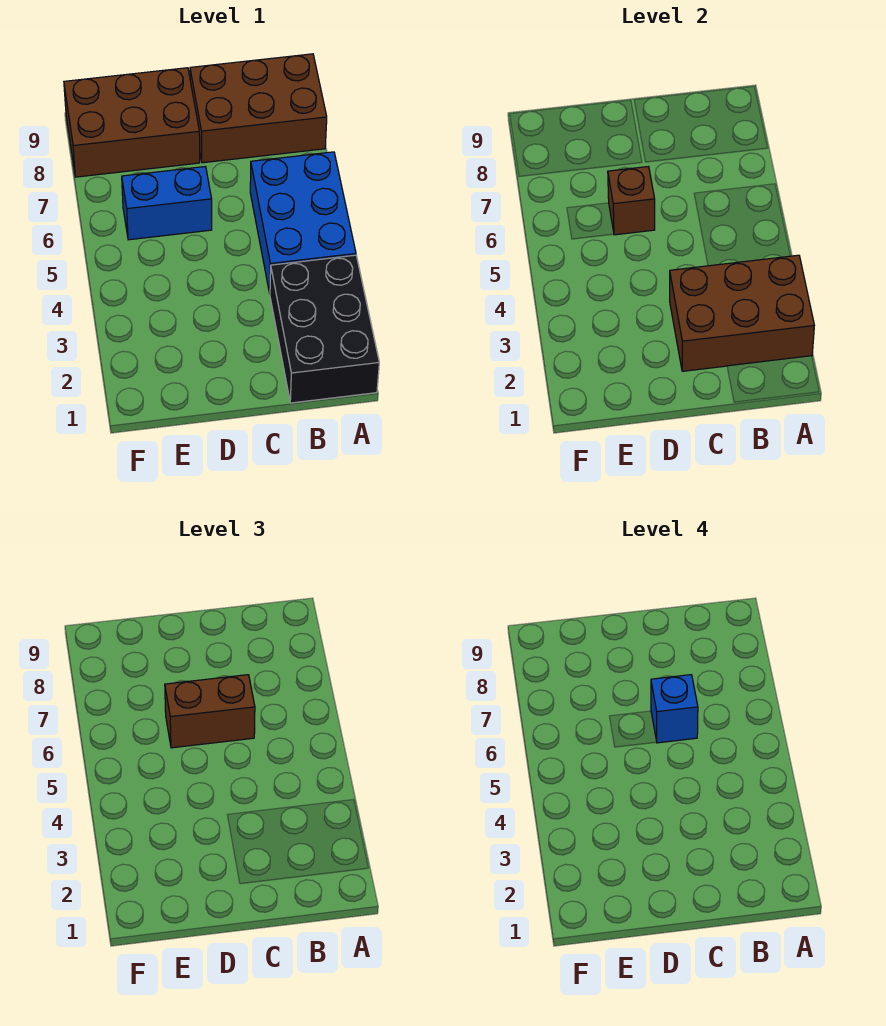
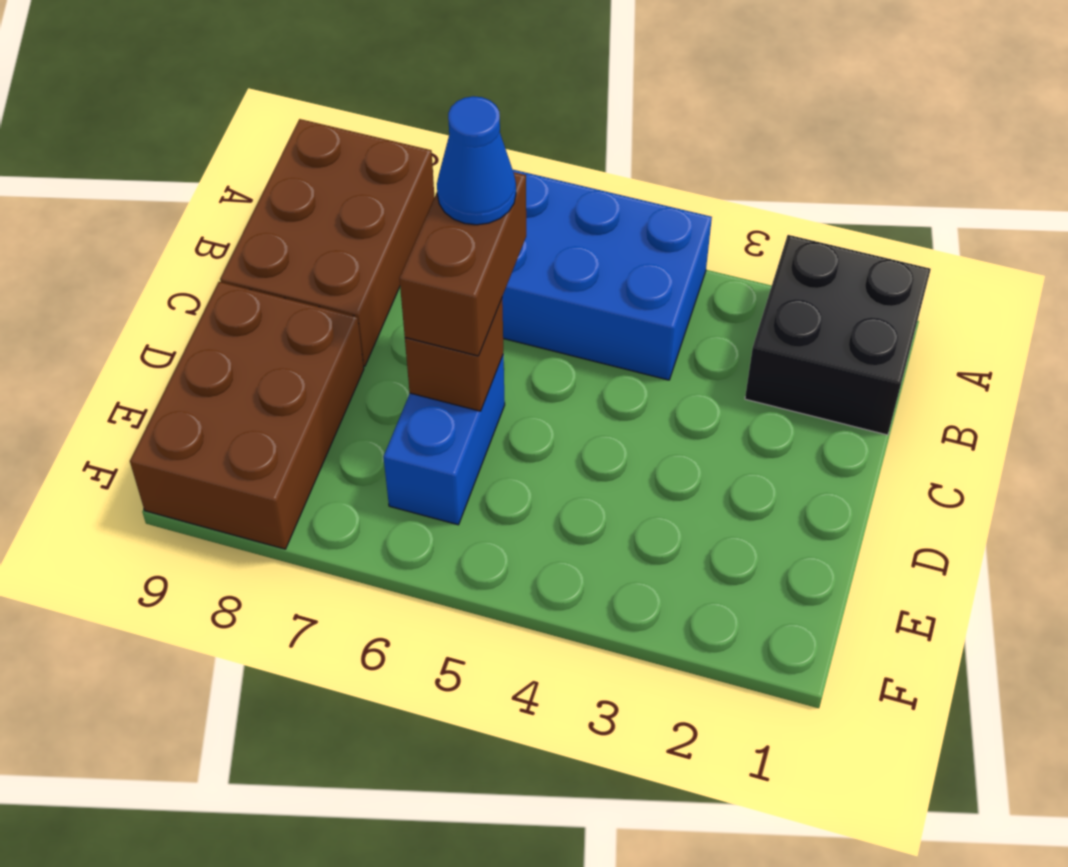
black brick A1:B3 level 1 -> black brick A1:B2 level 1
brown brick A2:C3 level 2 -> none
blue brick C6 level 4 -> blue cone C6 level 4

